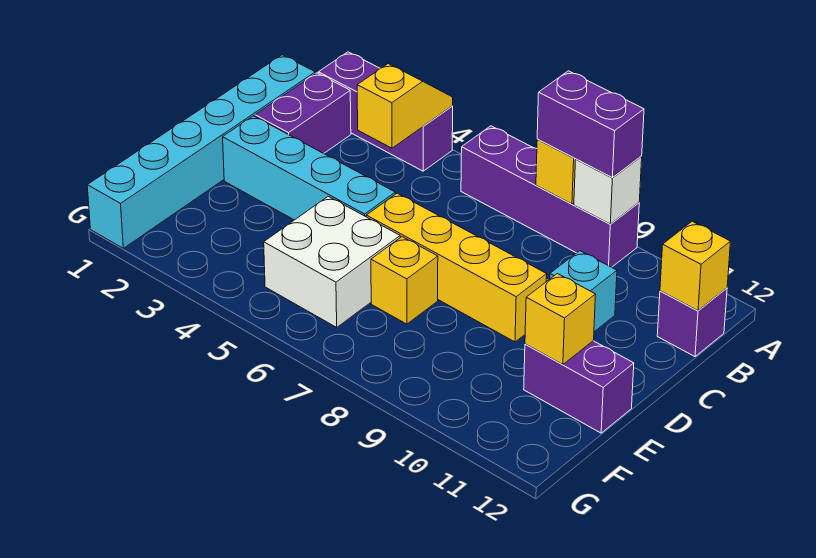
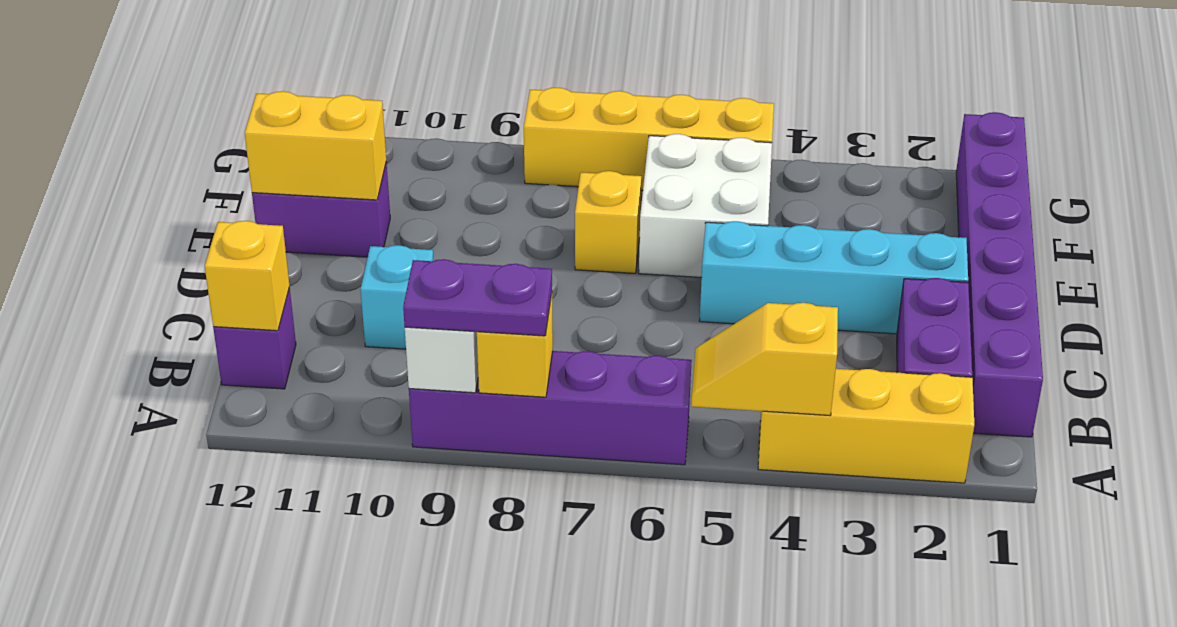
purple brick A2:A4 level 1 -> yellow brick A2:A4 level 1
yellow slope A4:B4 level 2 top B -> yellow slope A4:A5 level 2 top 4
purple brick A8:A9 level 3 -> purple plate A8:A9 level 3
cyan brick B1:G1 level 1 -> purple brick B1:G1 level 1
yellow brick D6:D9 level 1 -> yellow brick G5:G8 level 1
yellow brick E11 level 2 -> yellow brick E11:E12 level 2

